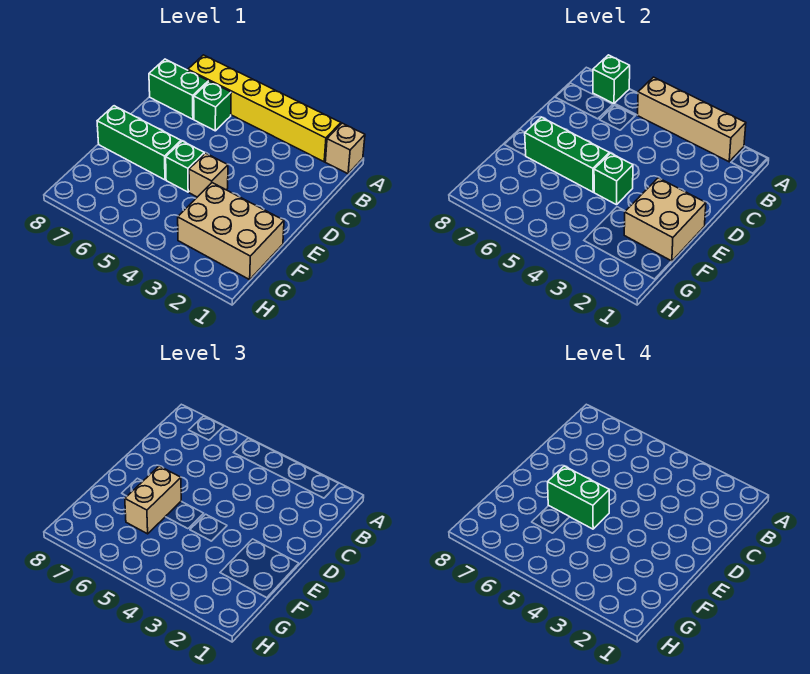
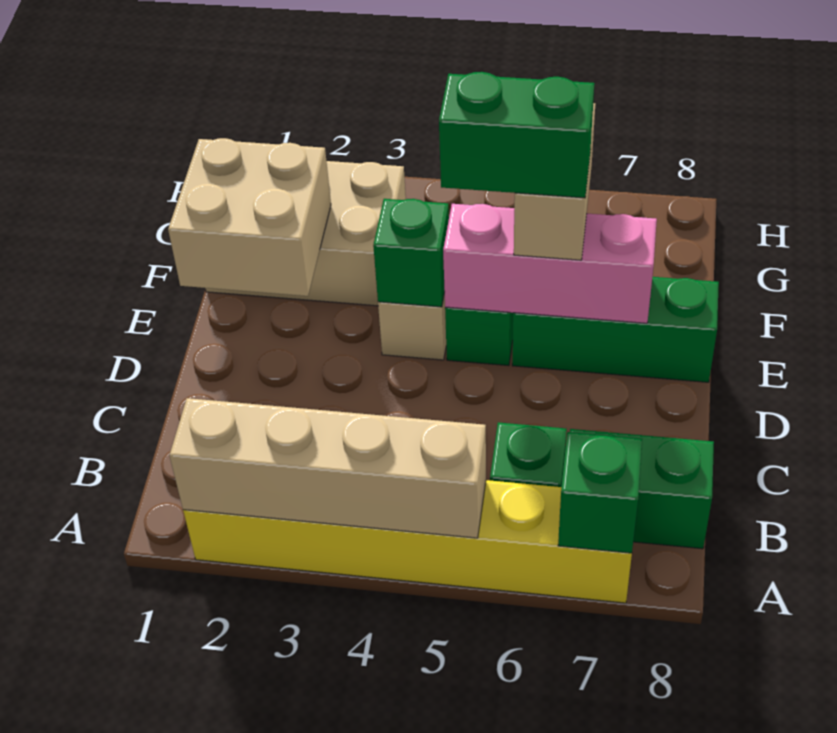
tan brick A1 level 1 -> none
green brick E5:E7 level 2 -> pink brick E5:E7 level 2

